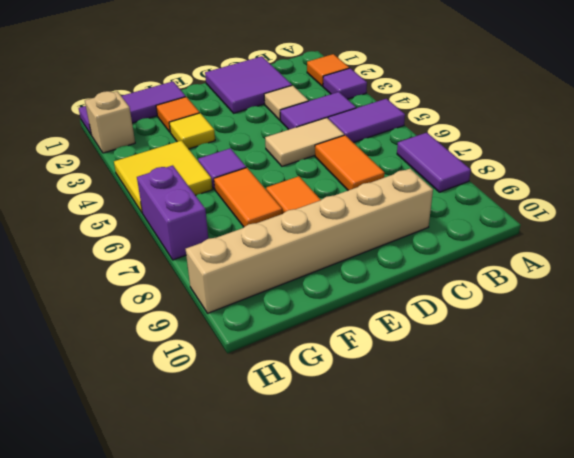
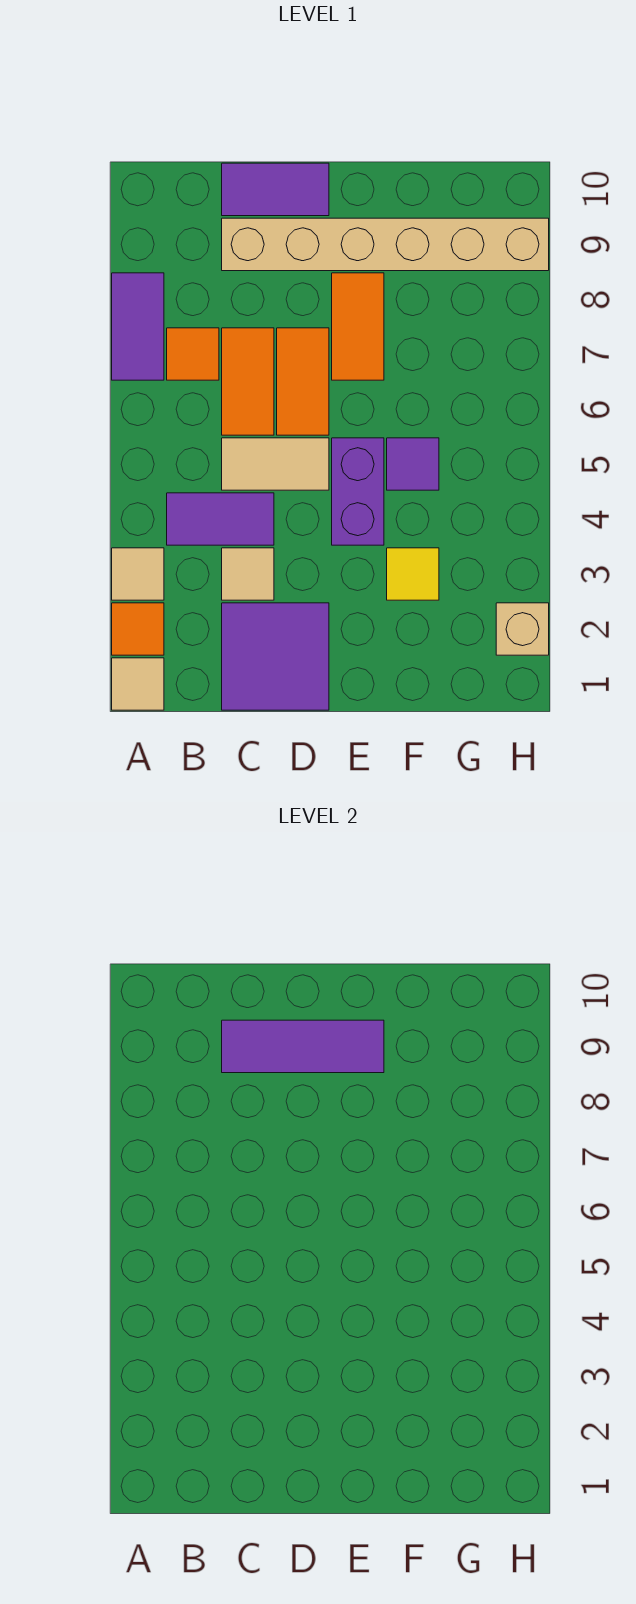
none -> tan tile A1 level 1
purple tile A3 level 1 -> tan tile A3 level 1
purple tile A5:B5 level 1 -> purple tile C10:D10 level 1
purple tile F1:H1 level 1 -> purple tile C9:E9 level 2
orange tile F2 level 1 -> orange tile B7 level 1
orange tile F6:F7 level 1 -> orange tile D6:D7 level 1
yellow tile G4:H5 level 1 -> none
purple brick H6:H7 level 1 -> purple brick E4:E5 level 1

